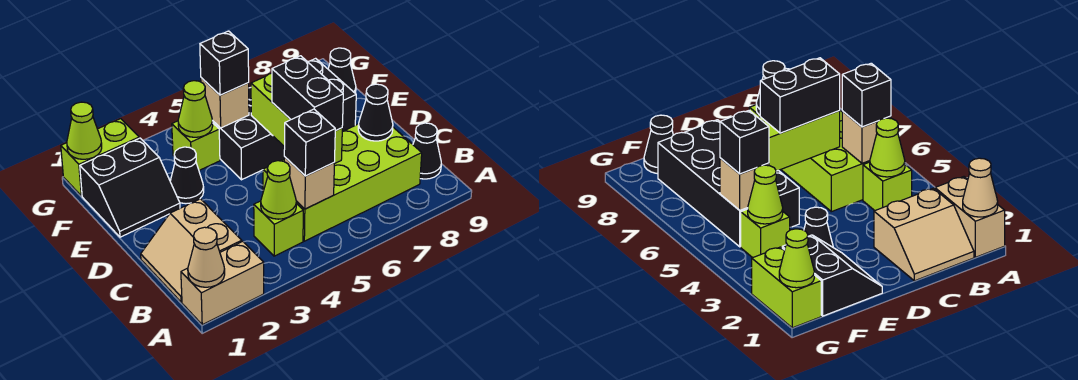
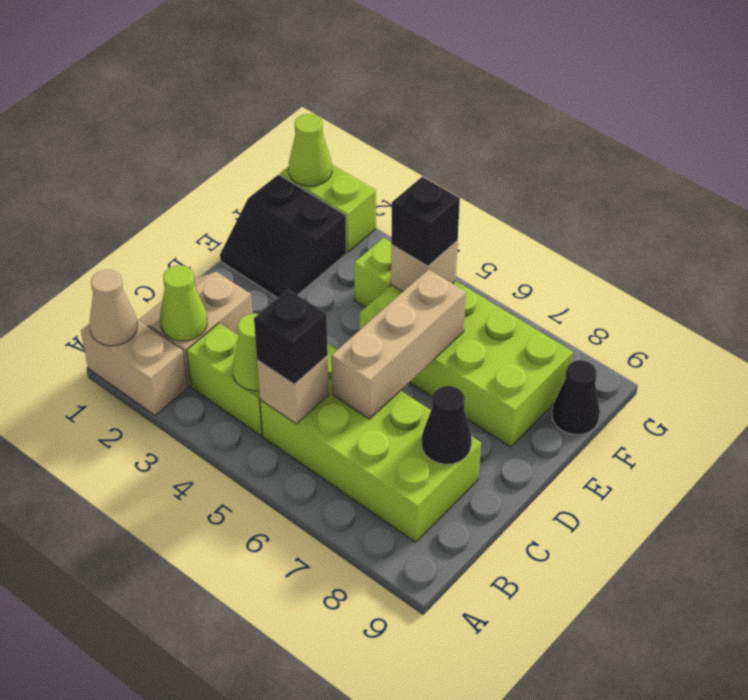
lime brick B4 level 1 -> lime brick B3:B4 level 1
black cone B9 level 1 -> none
lime brick C6:E6 level 2 -> tan brick C6:E6 level 2
black brick C6:D6 level 3 -> none
black cone E3 level 1 -> none
black brick E5:F8 level 1 -> lime brick E5:F8 level 1
lime cone F4 level 2 -> lime cone B2 level 2

